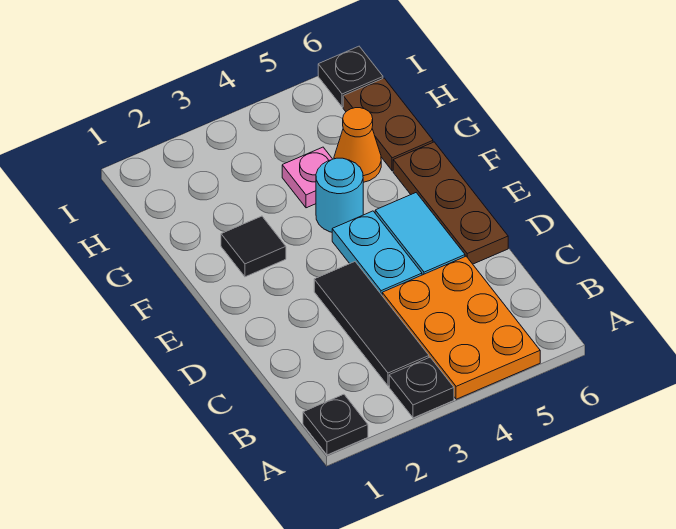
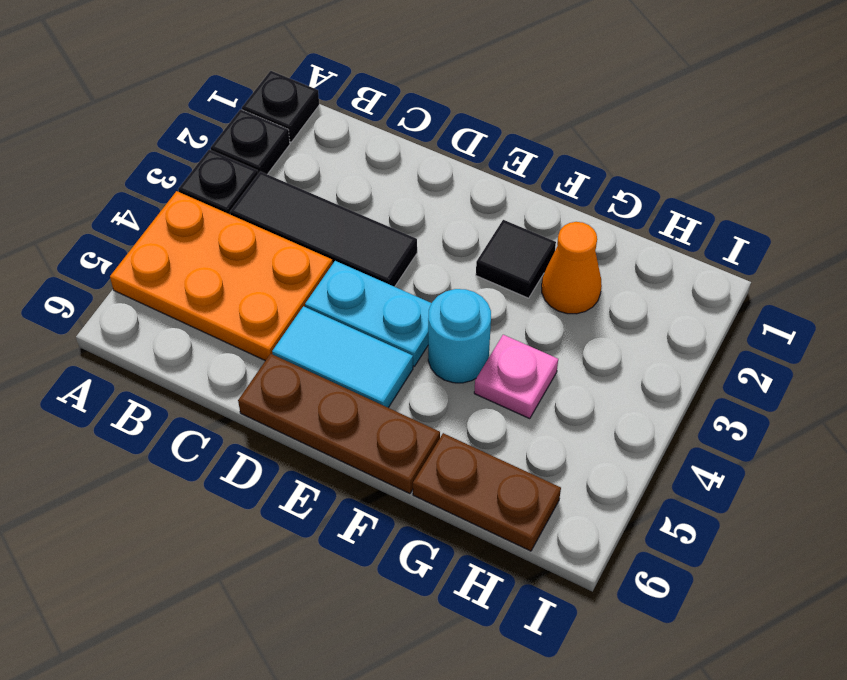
orange cone G5 level 1 -> orange cone G2 level 1
black plate I6 level 1 -> black plate A2 level 1

